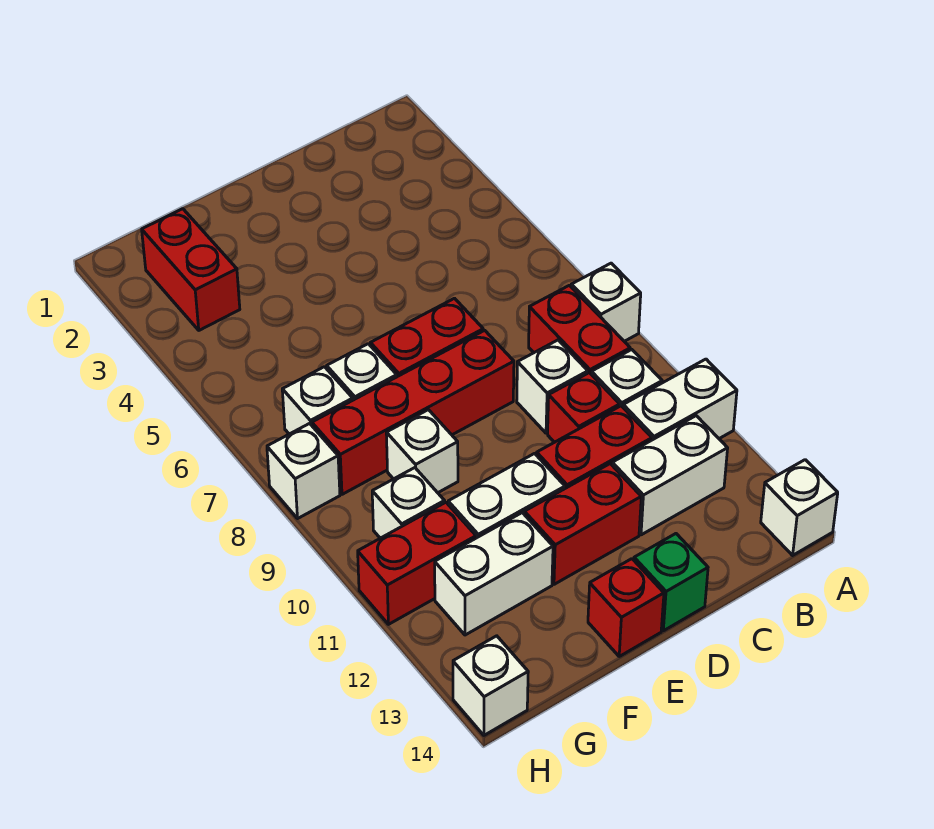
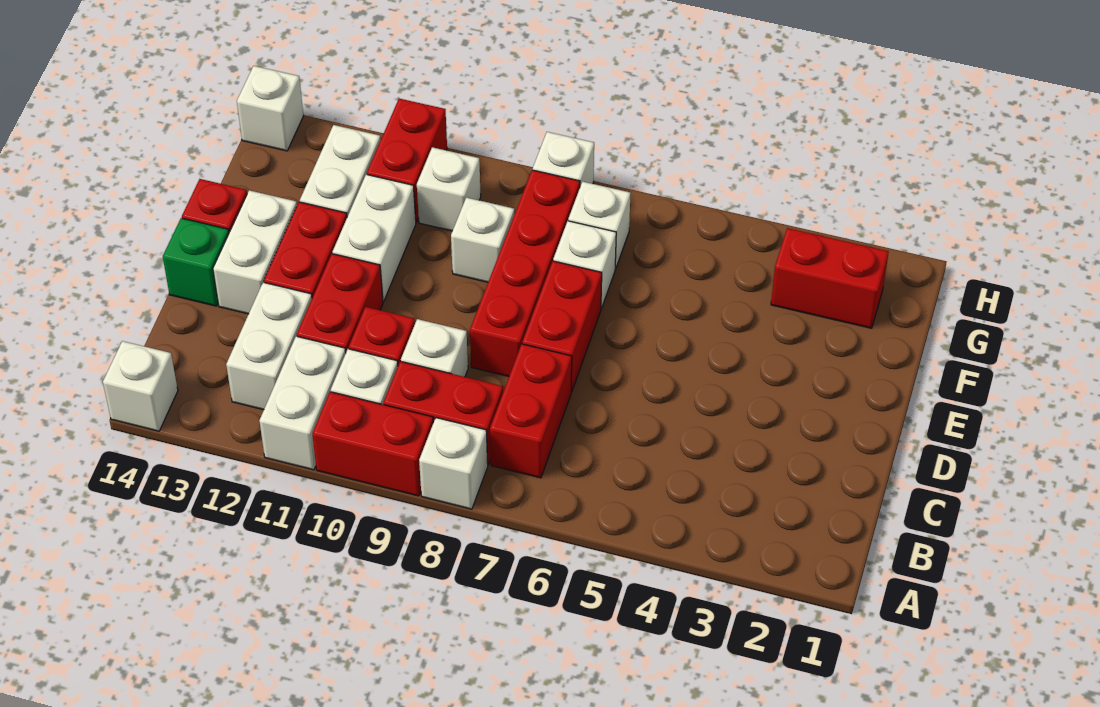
none -> red brick A9:A10 level 1
none -> red brick B7:C7 level 1
none -> white brick D13:E13 level 1

